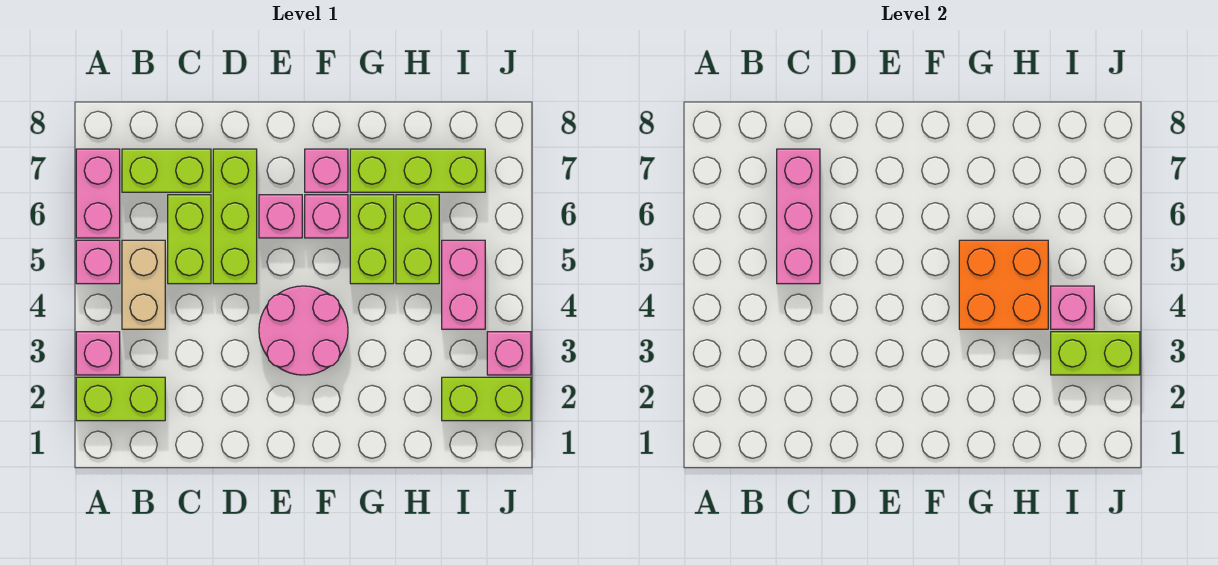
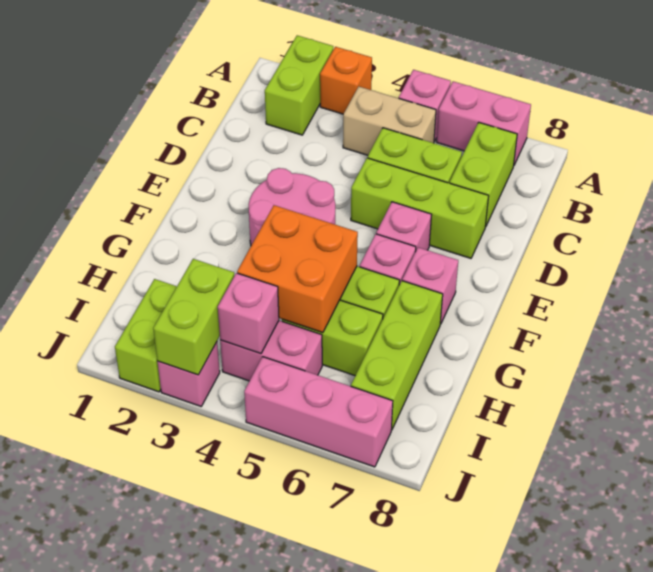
pink brick A3 level 1 -> orange brick A3 level 1
pink brick C5:C7 level 2 -> pink brick J5:J7 level 1

